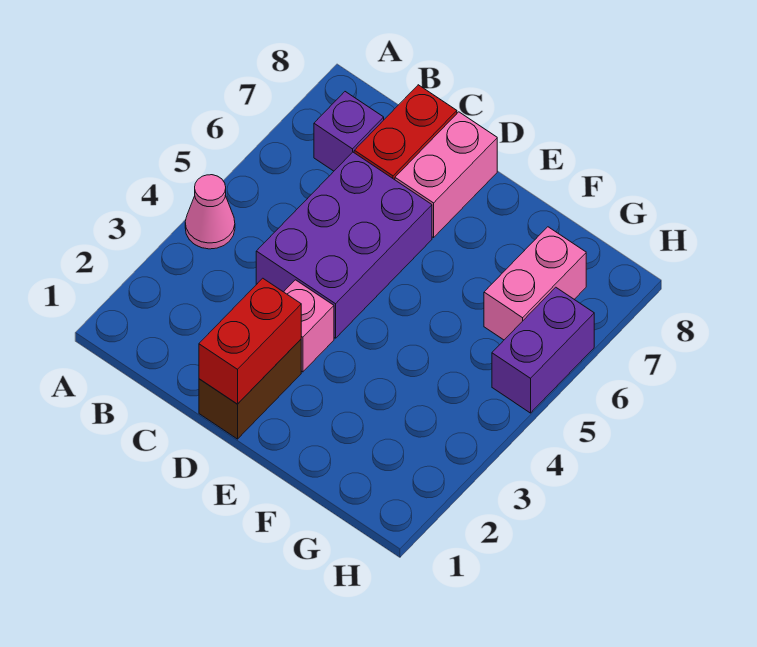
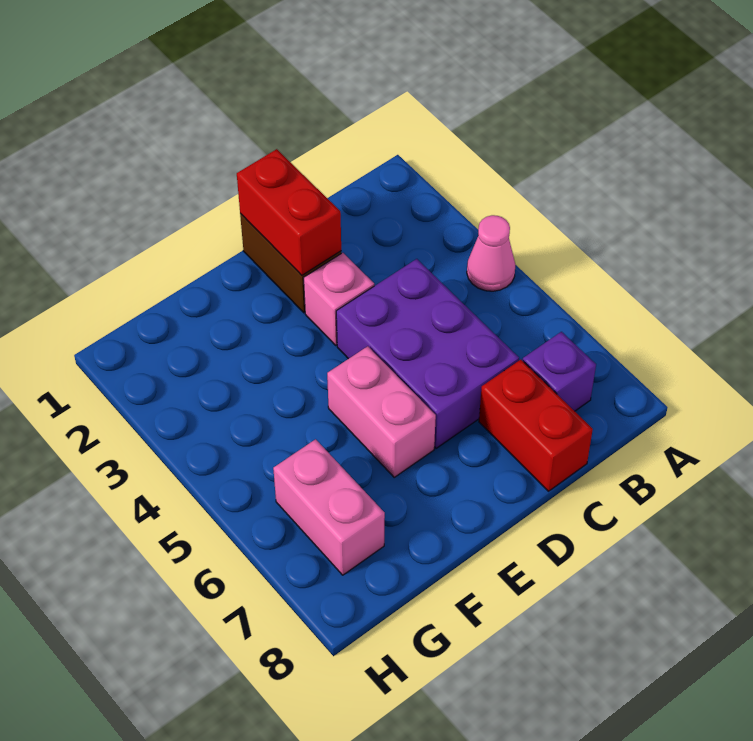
pink brick D7:D8 level 1 -> pink brick E5:E6 level 1
purple brick H5:H6 level 1 -> none

